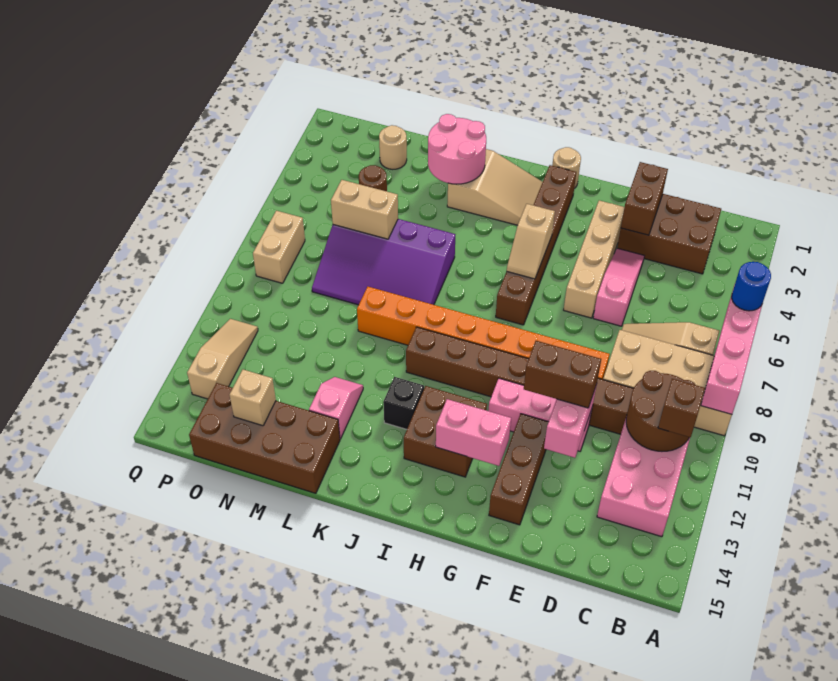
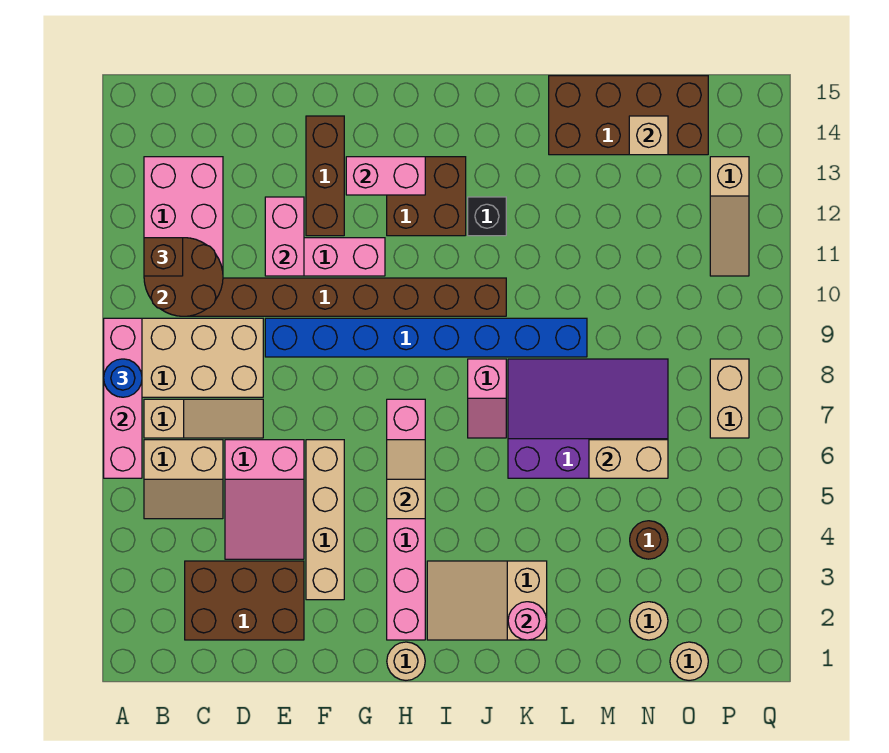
blue round brick A6 level 3 -> blue round brick A8 level 3
none -> tan slope B5:C6 level 1 top 6
brown brick E2:E3 level 2 -> none
pink slope E4:E6 level 1 top 6 -> pink slope D4:E6 level 1 top 6
orange brick E9:L9 level 1 -> blue brick E9:L9 level 1
brown brick E11:F11 level 3 -> none
brown brick H2:H7 level 1 -> pink brick H2:H7 level 1
pink round brick K2:L3 level 2 -> pink round brick K2 level 2
pink slope L12:L13 level 1 top 13 -> pink slope J7:J8 level 1 top 8
none -> tan round brick O1 level 1

